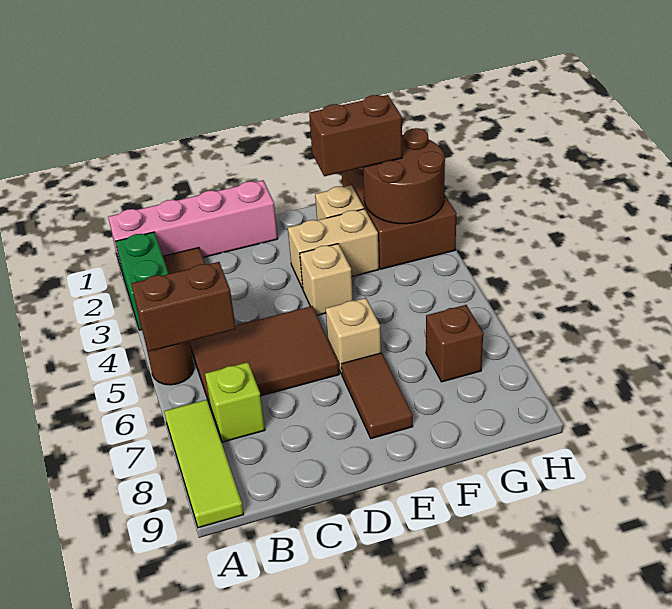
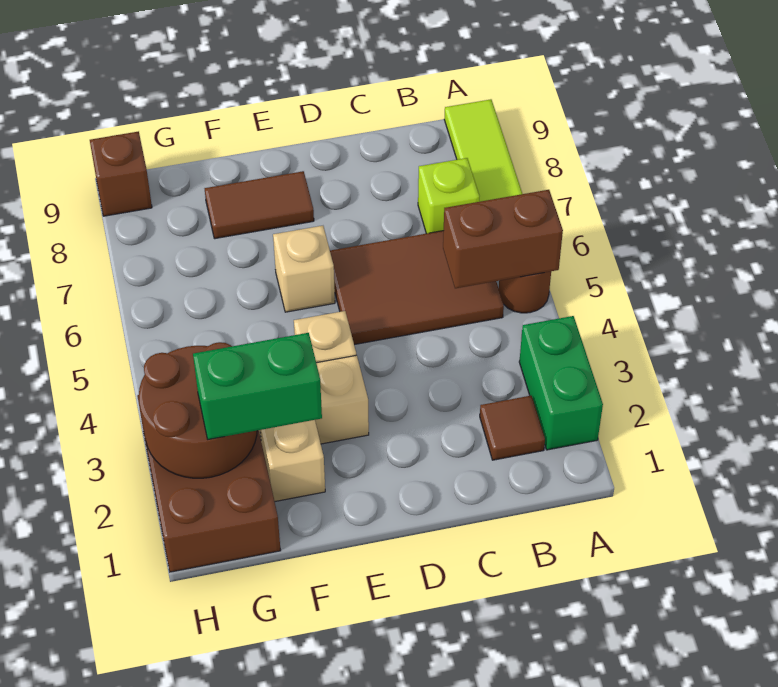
pink brick A1:D1 level 1 -> none
brown tile E7:E8 level 1 -> brown tile E8:F8 level 1
brown brick F2:G2 level 3 -> green brick F2:G2 level 3
brown brick G7 level 1 -> brown brick H9 level 1

